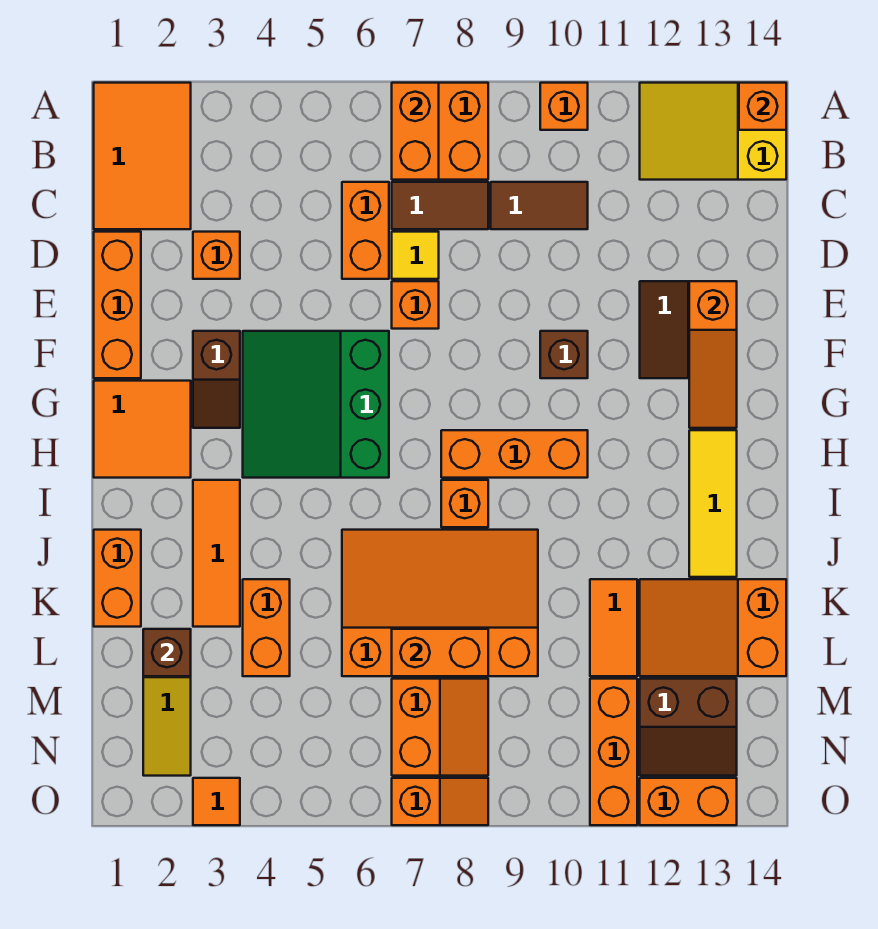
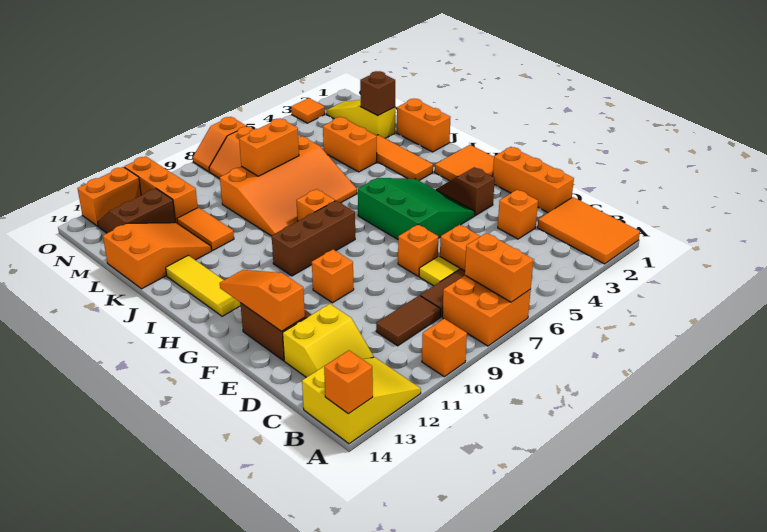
none -> yellow slope C12:D13 level 1 top D
brown brick F10 level 1 -> orange brick F10 level 1
orange brick H8:H10 level 1 -> brown brick H8:H10 level 1

